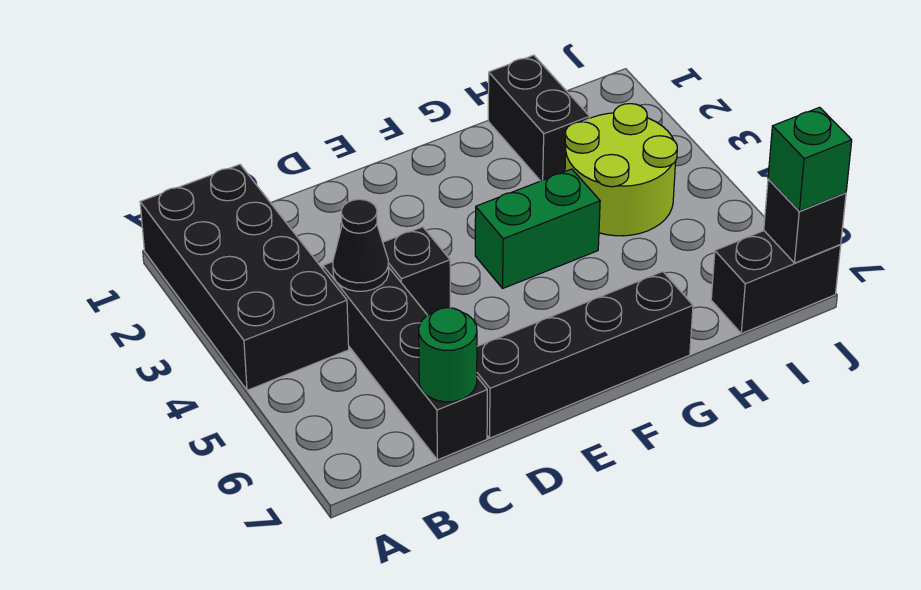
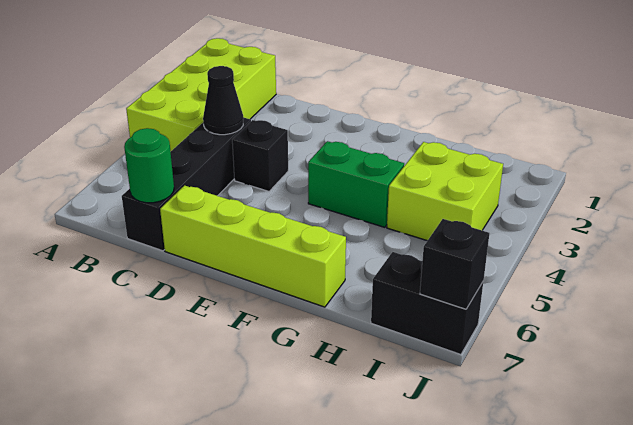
black brick A1:B4 level 1 -> lime brick A1:B4 level 1
black brick D7:G7 level 1 -> lime brick D7:G7 level 1
black brick H1:H2 level 1 -> none
lime round brick H3:I4 level 1 -> lime brick H3:I4 level 1
green brick J7 level 3 -> none

